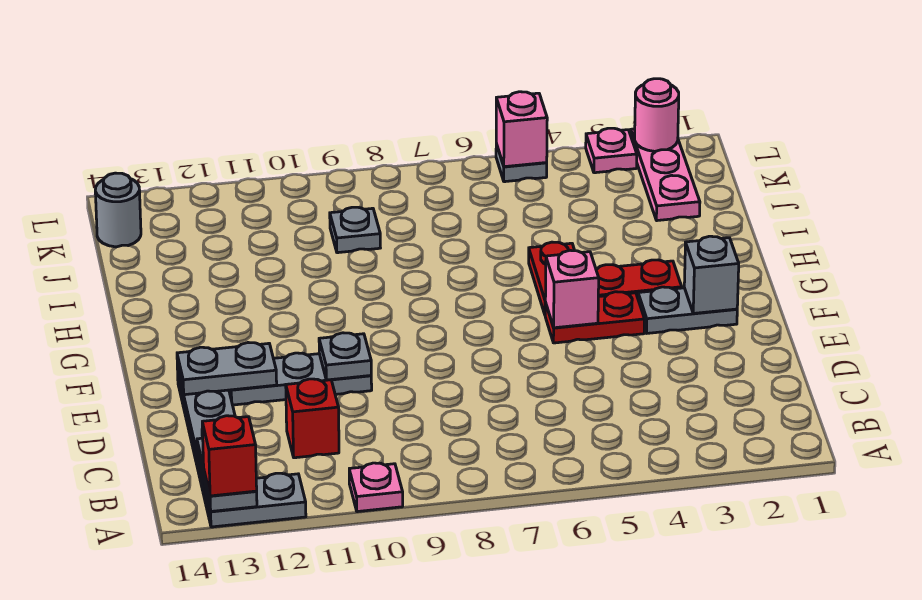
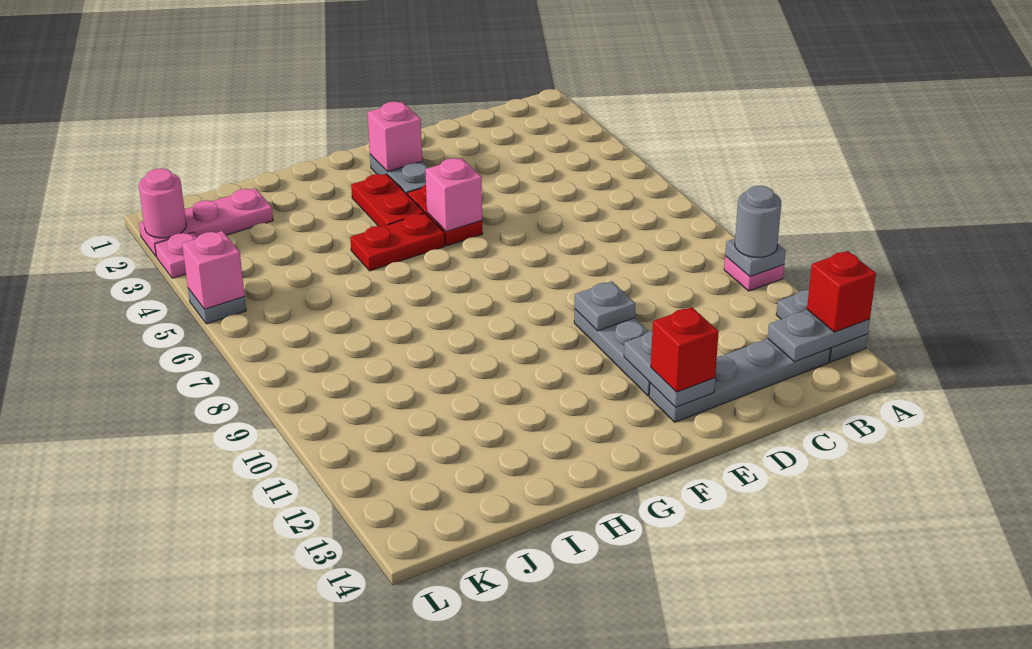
red brick C11 level 1 -> red brick E13 level 3
grey brick F2 level 2 -> pink brick F2 level 2
grey plate J9 level 1 -> grey plate A10 level 2
grey round brick K14 level 1 -> grey round brick A10 level 3

